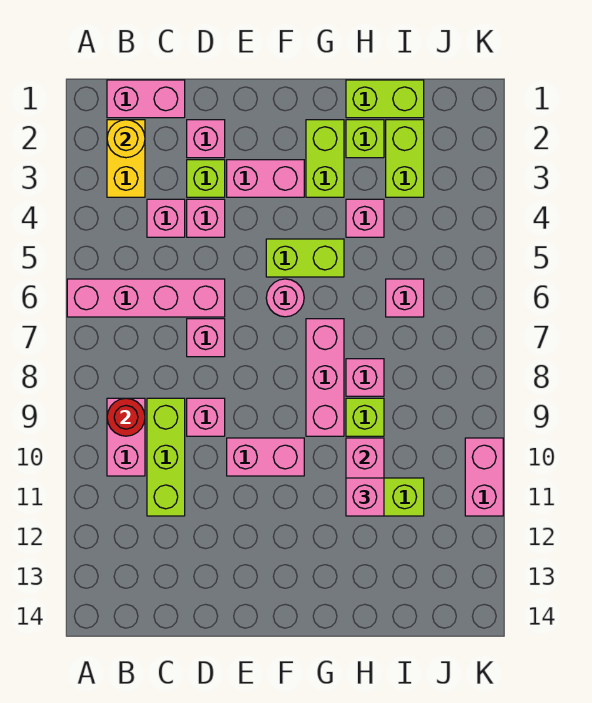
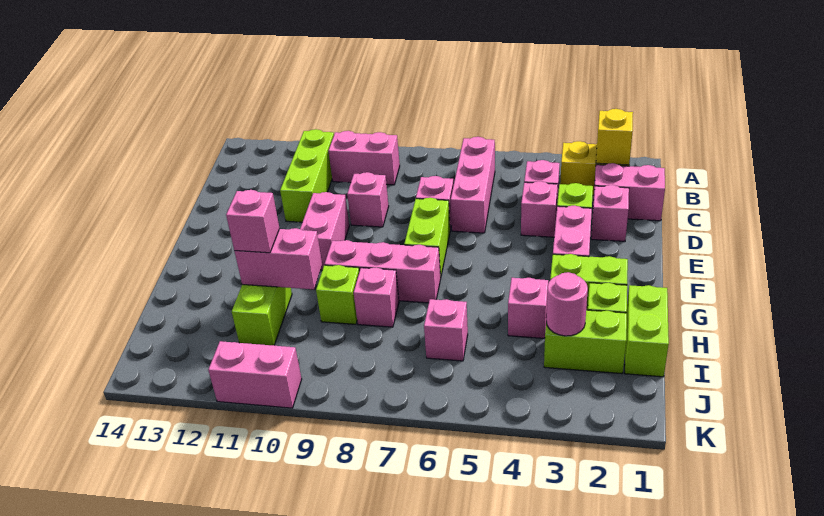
pink brick A6:D6 level 1 -> pink brick B6:D6 level 1
pink brick B1:C1 level 1 -> pink brick C1:C2 level 1
yellow round brick B2 level 2 -> yellow brick B2 level 2
red round brick B9 level 2 -> none
lime brick C9:C11 level 1 -> lime brick B11:D11 level 1
lime brick F5:G5 level 1 -> lime brick E7:F7 level 1
pink round brick F6 level 1 -> pink round brick I3 level 2

